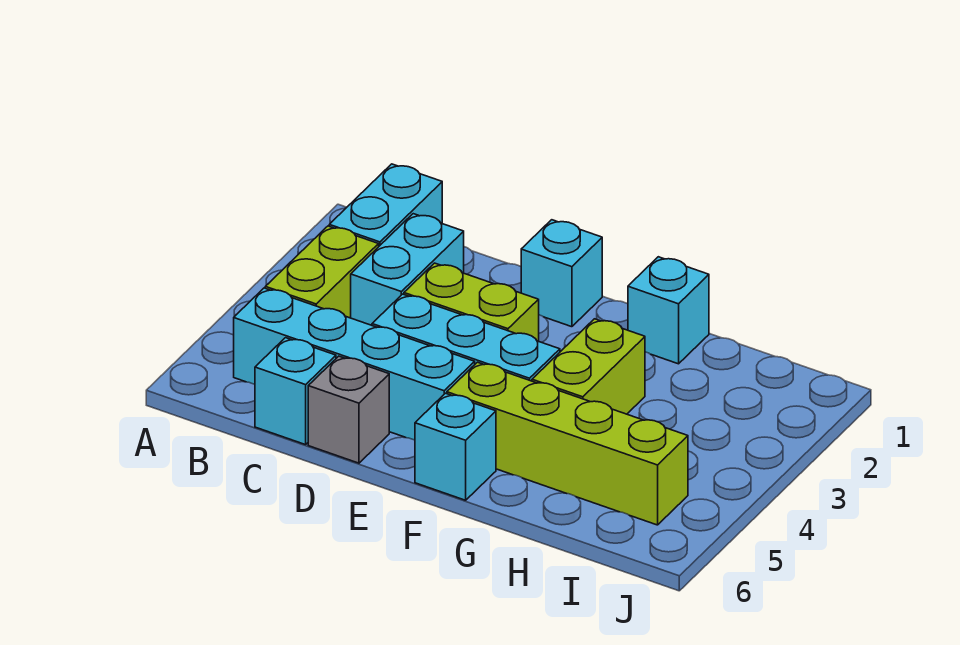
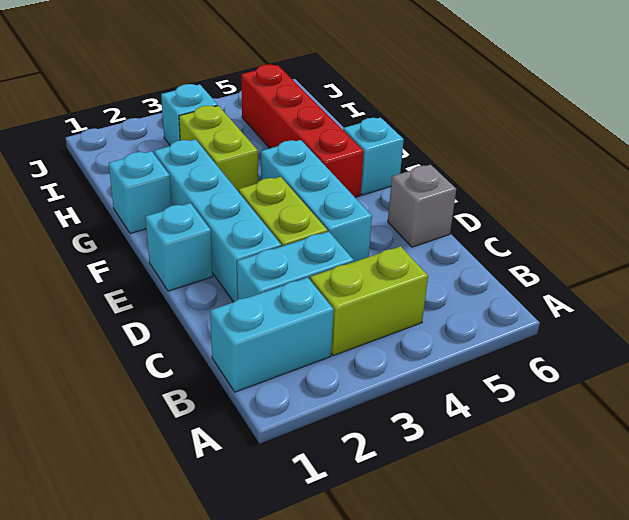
cyan brick B5:E5 level 1 -> cyan brick D2:G2 level 1
cyan brick C6 level 1 -> cyan brick I3 level 1
lime brick F5:I5 level 1 -> red brick F5:I5 level 1
lime brick G3:G4 level 1 -> lime brick G3:H3 level 1

